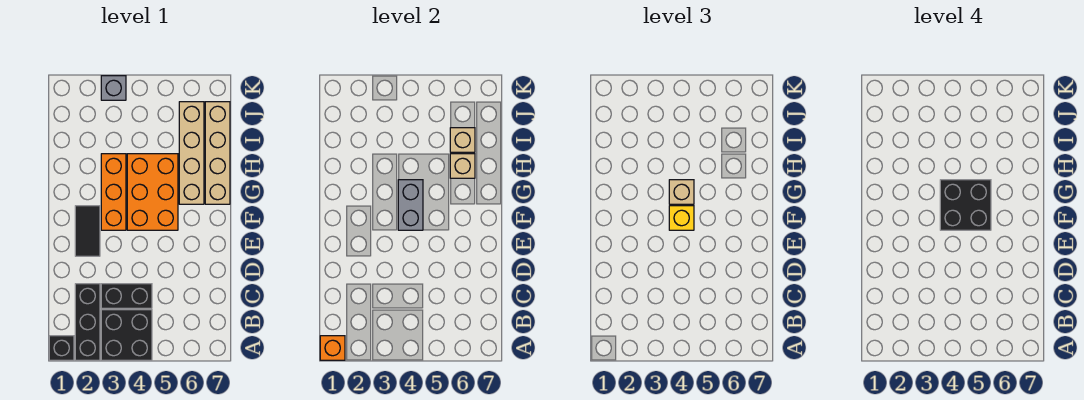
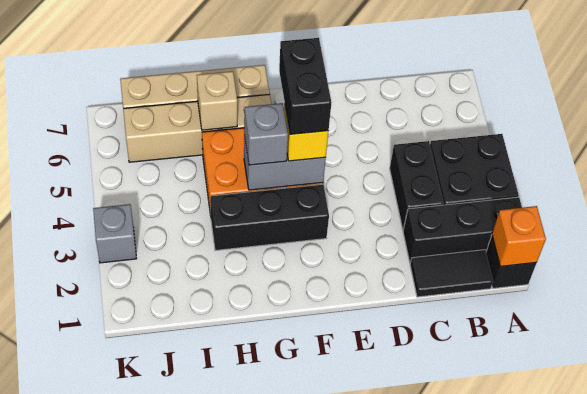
black tile E2:F2 level 1 -> black tile B1:C1 level 1
orange brick F3:H3 level 1 -> black brick F3:H3 level 1
black brick F4:G5 level 4 -> black brick F4:F5 level 4
tan brick G4 level 3 -> grey brick G4 level 3
tan brick I6 level 2 -> none

